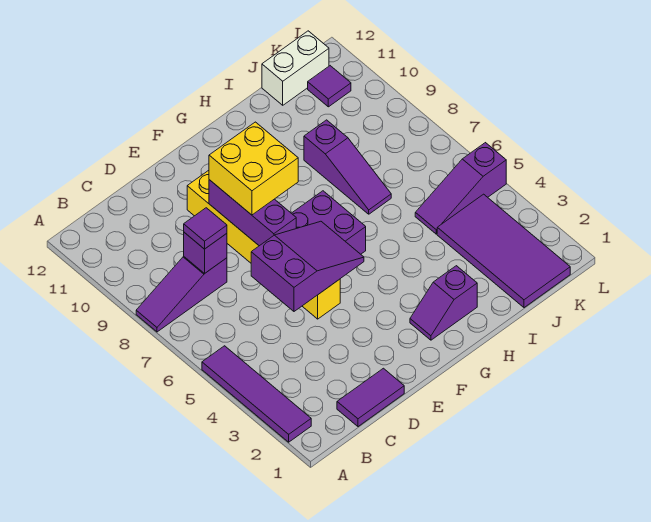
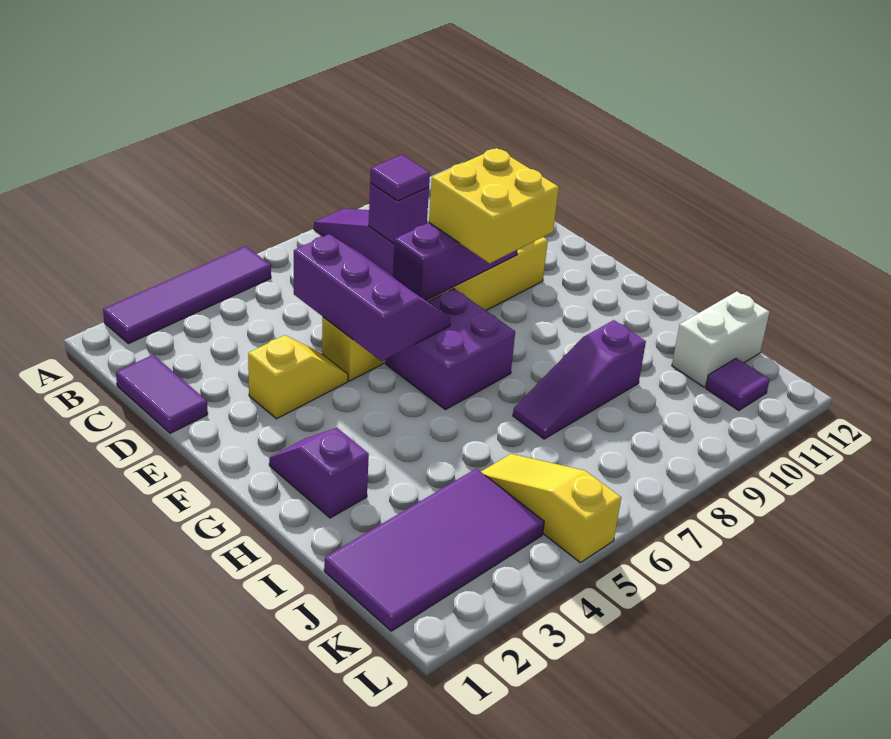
purple slope D5:F6 level 2 top D -> purple slope D5:F6 level 2 top 5
none -> yellow slope E3:E4 level 1 top 3
purple slope J5:L5 level 1 top L -> yellow slope J5:L5 level 1 top L
white brick J12:K12 level 1 -> white brick J11:J12 level 1

